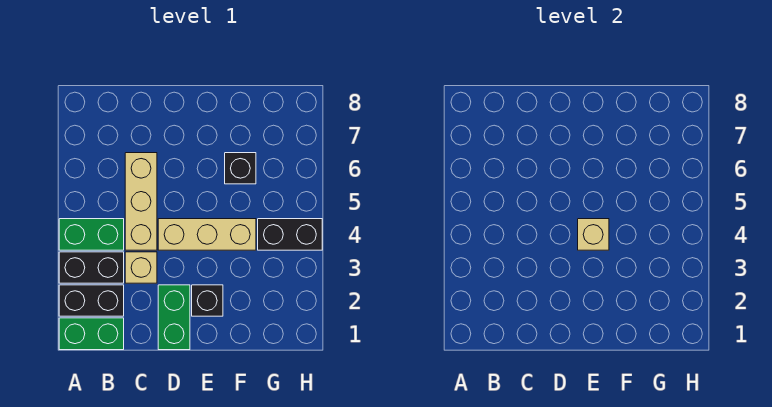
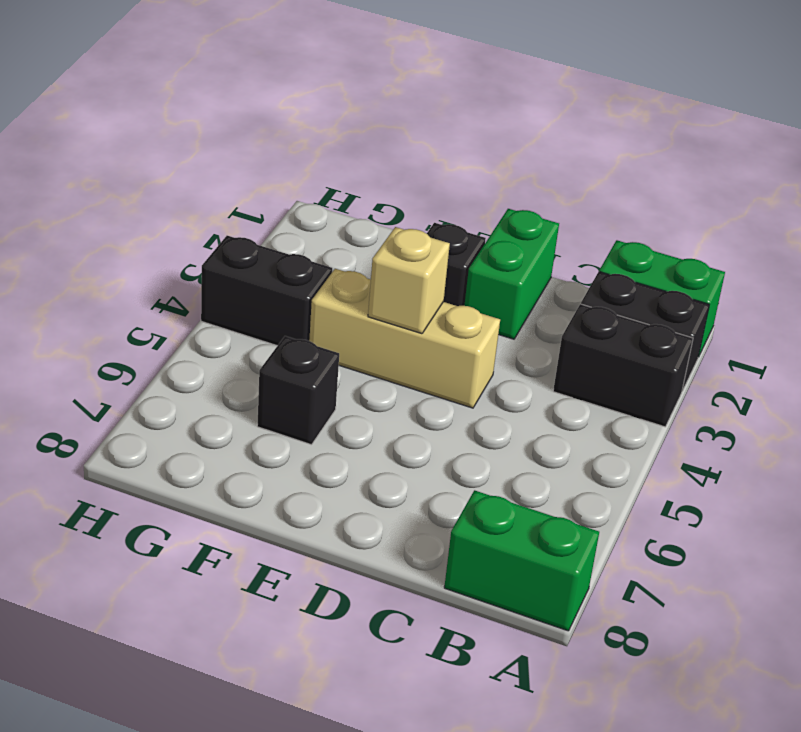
green brick A4:B4 level 1 -> green brick A8:B8 level 1
tan brick C3 level 1 -> none
tan brick C4:C6 level 1 -> none

